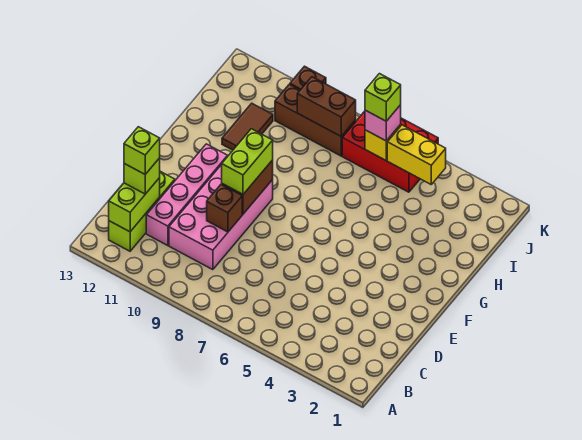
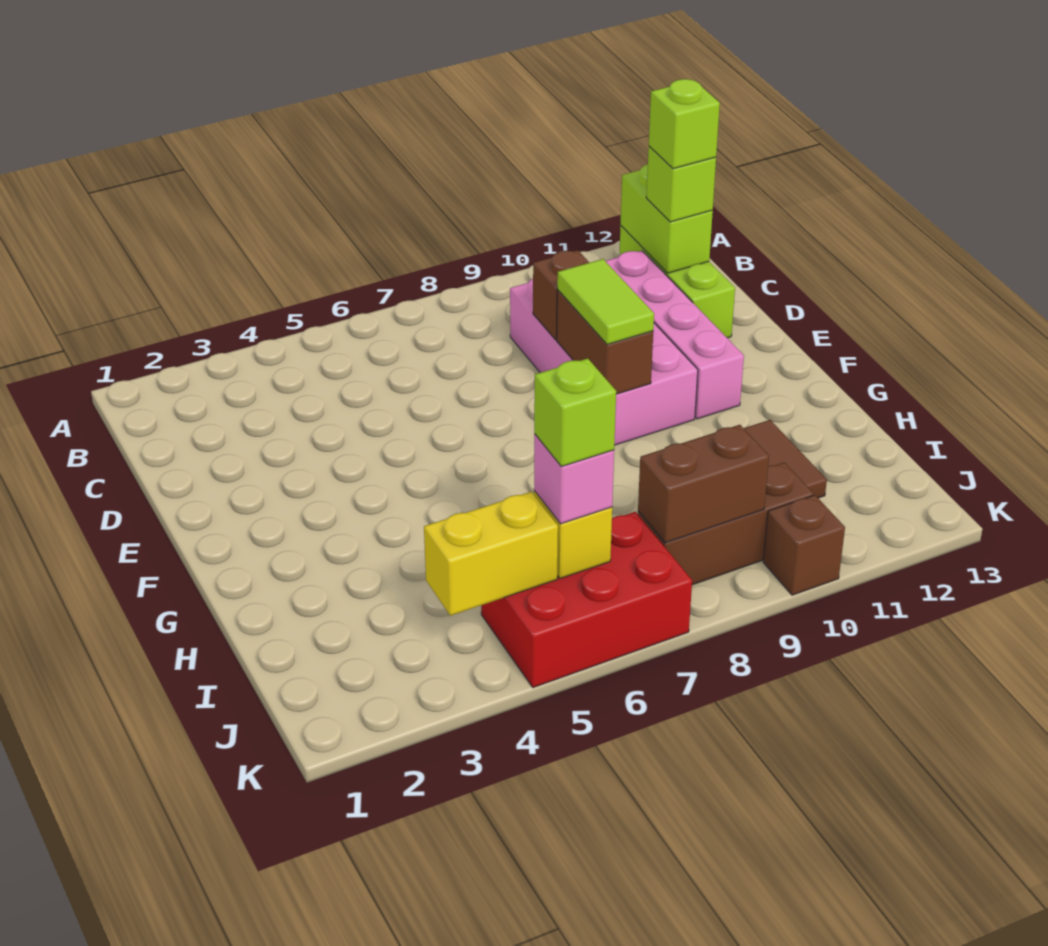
lime brick E9:F9 level 3 -> lime tile E9:F9 level 3

